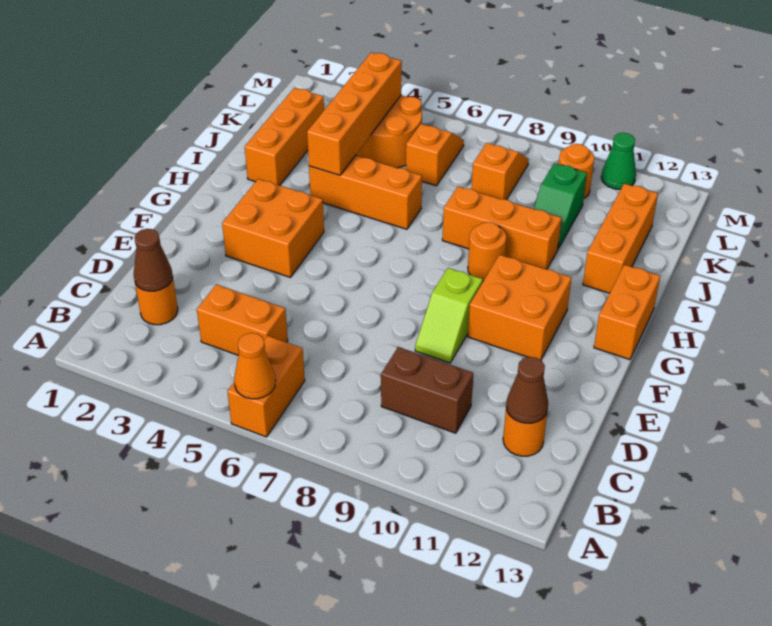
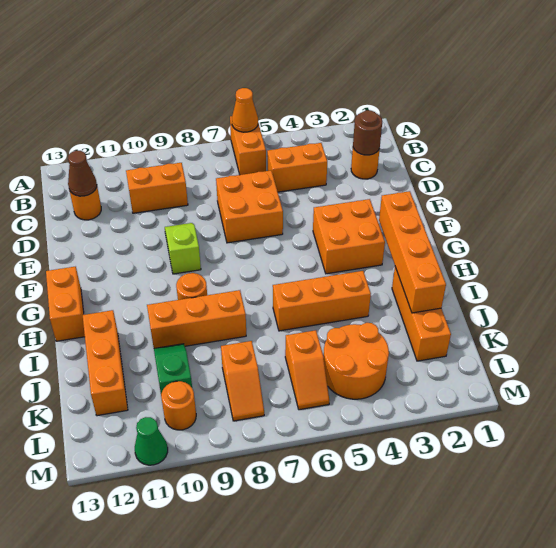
brown cone C2 level 2 -> brown round brick C2 level 2
brown brick C9:C10 level 1 -> orange brick C9:C10 level 1
orange brick F10:G11 level 1 -> orange brick D6:E7 level 1
orange brick I4:L4 level 2 -> orange brick G2:J2 level 2

